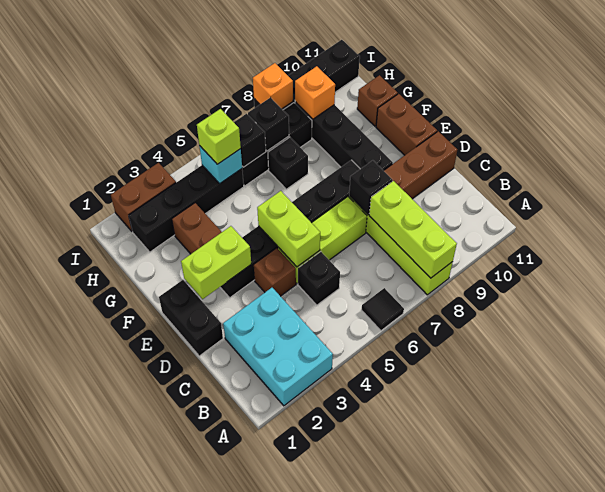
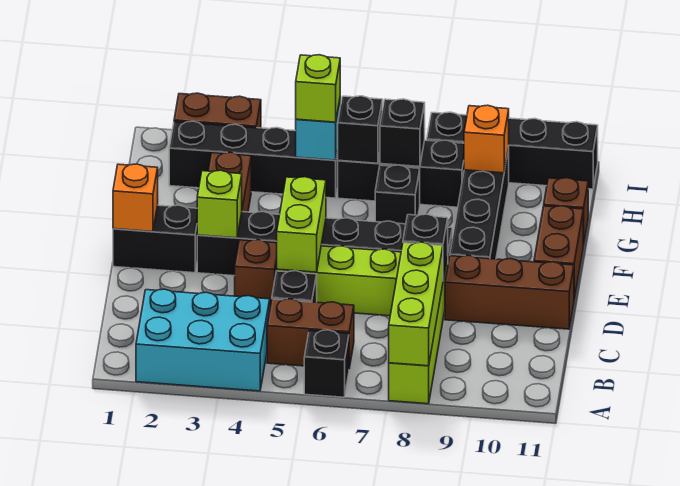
cyan brick A2:C3 level 1 -> cyan brick A2:B4 level 1
black tile A6 level 1 -> black brick A6 level 1
none -> brown brick B5:B6 level 1
black brick D1:E1 level 1 -> black brick E1:E2 level 1
lime brick E2:E3 level 2 -> lime brick E3 level 2
orange brick I8 level 2 -> orange brick E1 level 2

